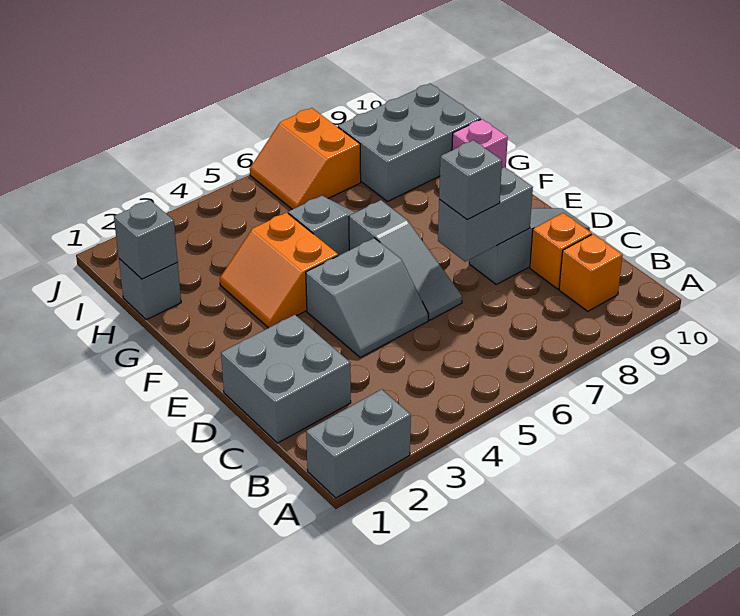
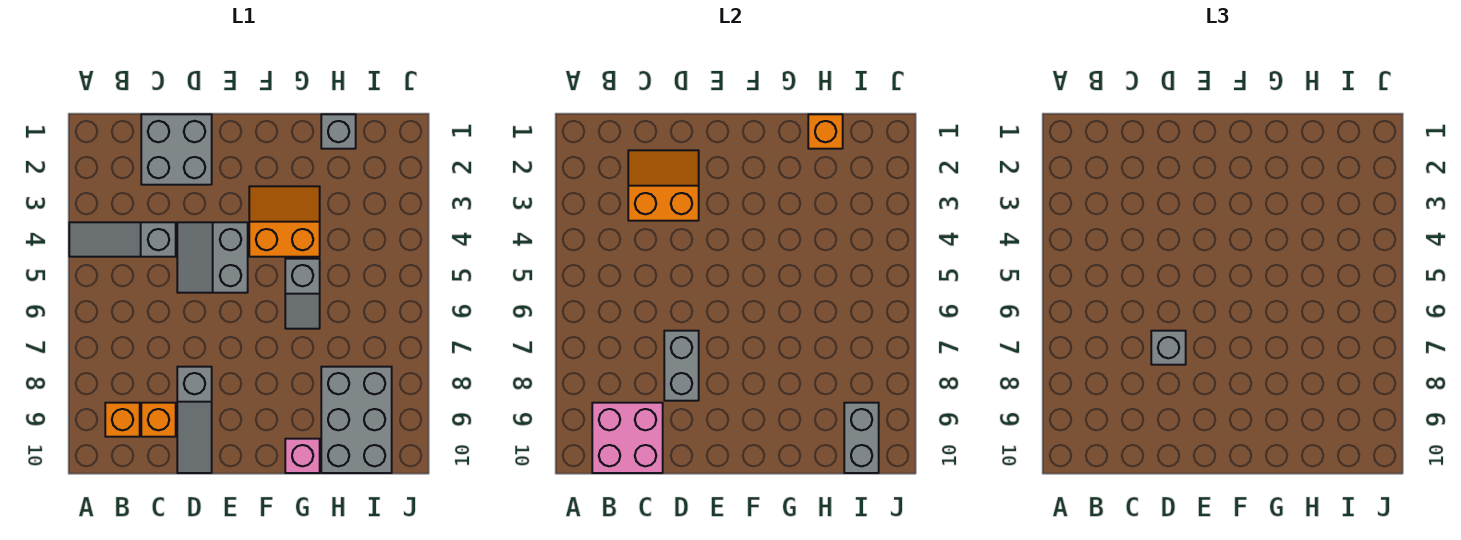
grey brick A1:A2 level 1 -> grey brick I9:I10 level 2
none -> pink brick B9:C10 level 2
grey slope D6:F6 level 1 top F -> grey slope A4:C4 level 1 top C
grey brick H1 level 2 -> orange brick H1 level 2
orange slope I6:J7 level 1 top 7 -> orange slope C2:D3 level 2 top 3

